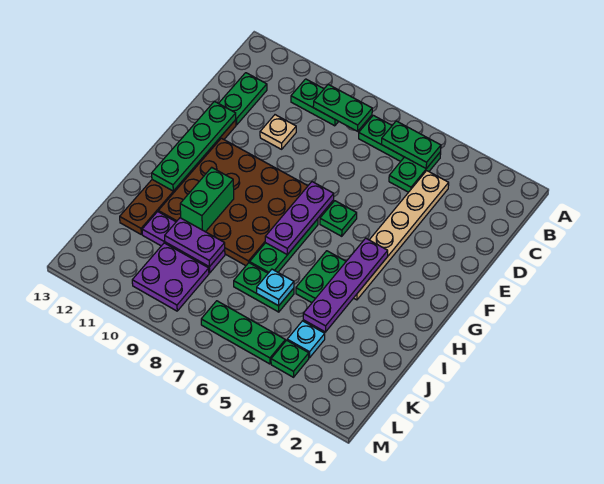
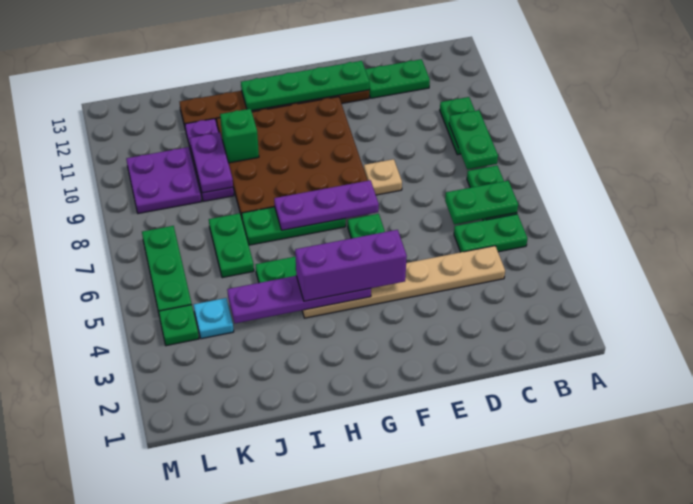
green plate B5:B6 level 2 -> green plate B6:C6 level 2
tan plate D10 level 1 -> tan plate E8 level 1
none -> purple brick F4:H4 level 3
green brick H10:I10 level 2 -> green brick I10 level 2
cyan plate J6 level 2 -> none

